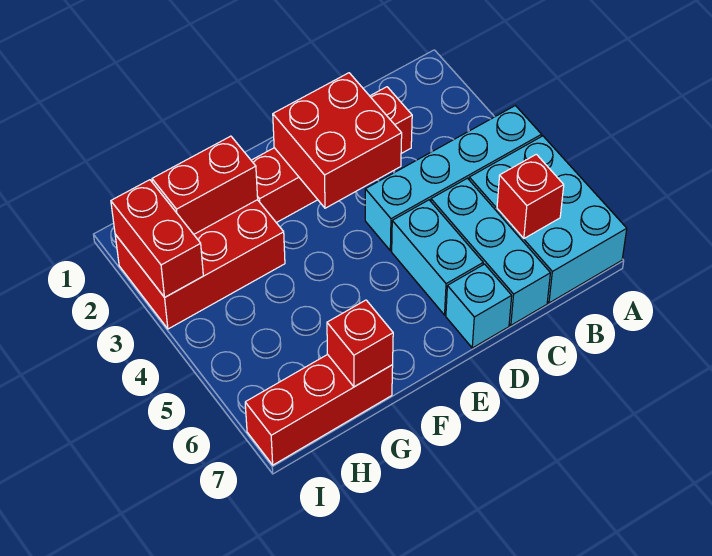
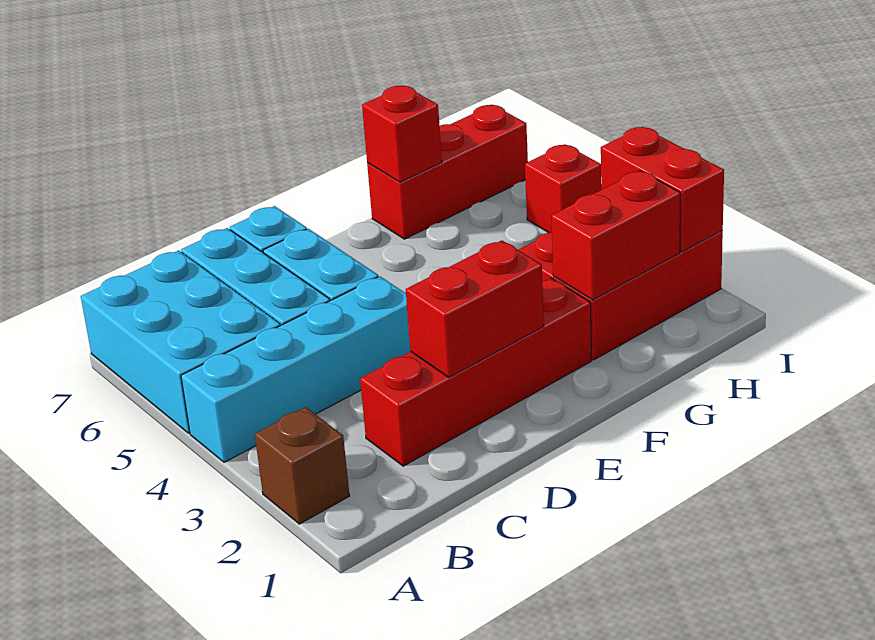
none -> brown brick A2 level 1
red brick B6 level 2 -> red brick I5 level 1
red brick D2:E3 level 2 -> red brick D2:E2 level 2

